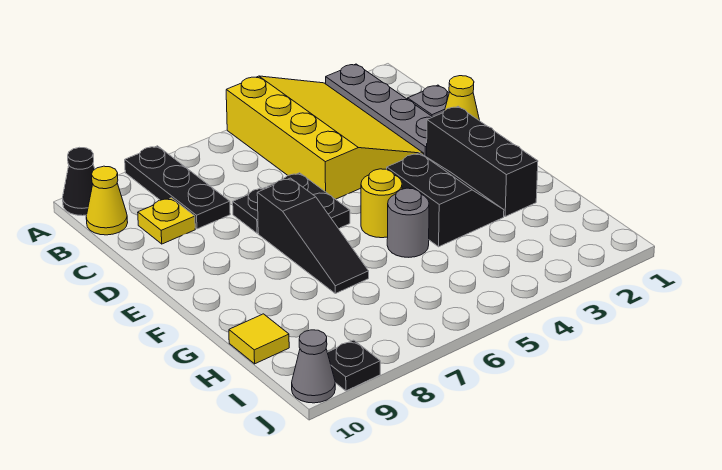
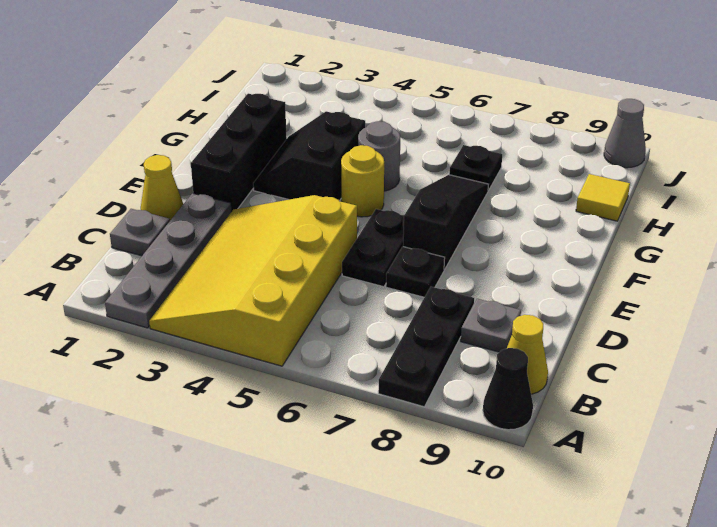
yellow plate C9 level 1 -> grey plate C9 level 1
black plate J9 level 1 -> black plate H7 level 1

